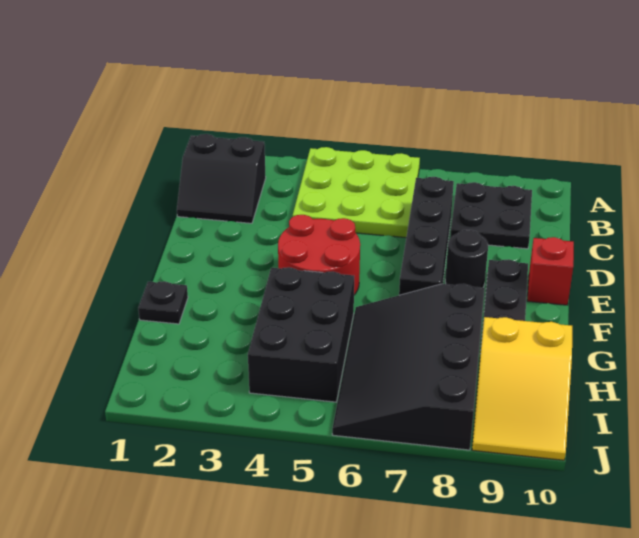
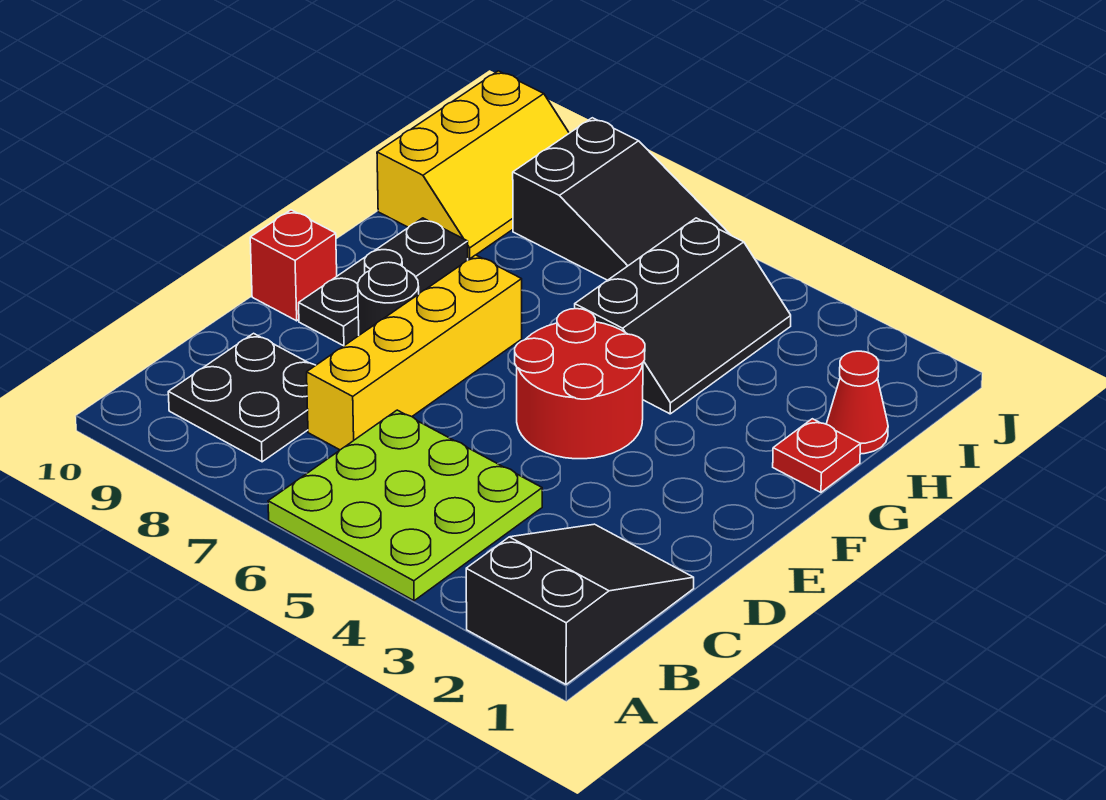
black slope B1:C2 level 1 top B -> black slope A1:C2 level 1 top A
black brick C7:F7 level 1 -> yellow brick C7:F7 level 1
black plate G1 level 1 -> red plate G1 level 1
black brick G4:I5 level 1 -> black slope G4:I5 level 1 top 5
black slope G6:J8 level 1 top 8 -> black slope I6:J8 level 1 top 8
none -> red cone H1 level 1
yellow slope H9:J10 level 1 top H -> yellow slope H9:J10 level 1 top 10

